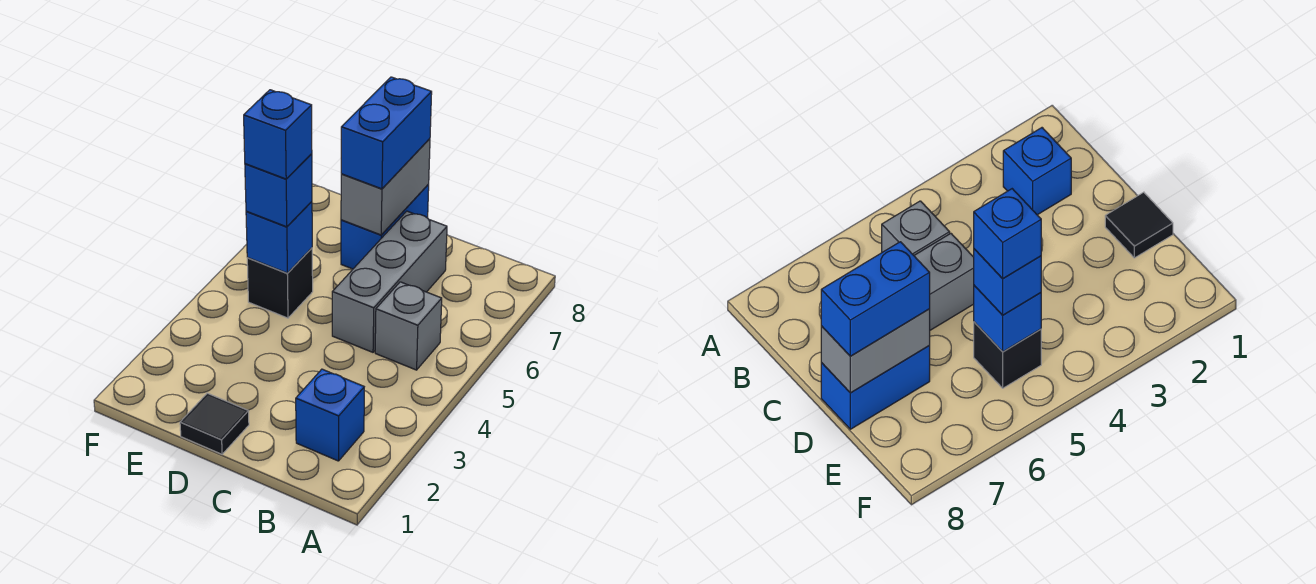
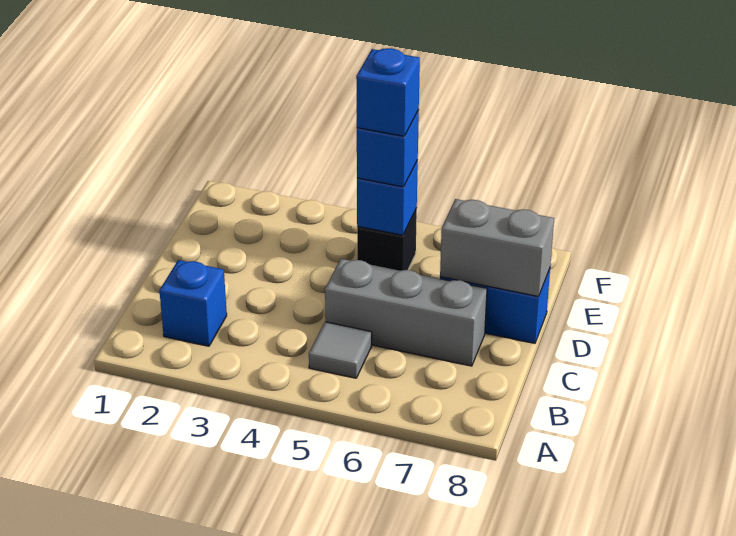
grey brick B5 level 1 -> grey tile B5 level 1
black tile D1 level 1 -> none
blue brick D7:D8 level 3 -> none

